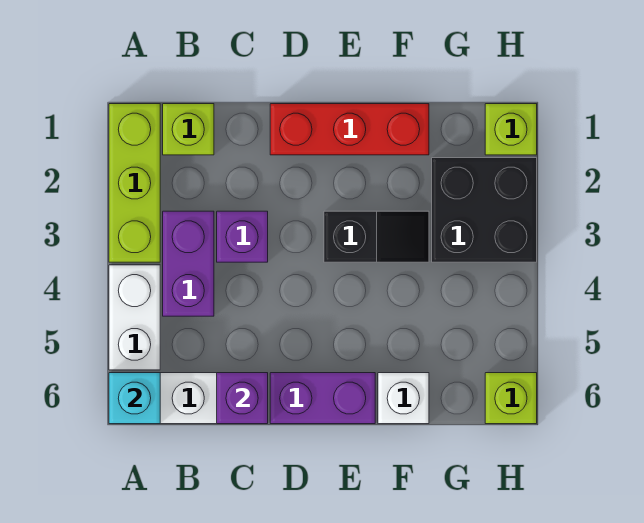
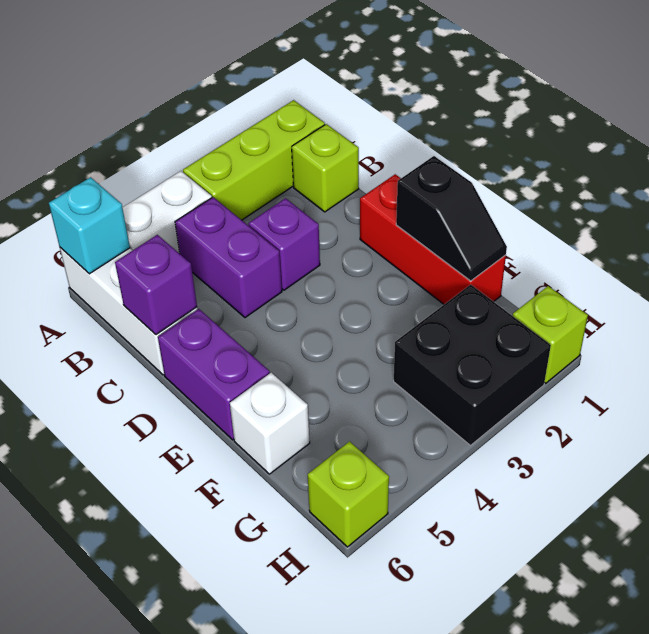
purple brick B3:B4 level 1 -> purple brick B4:C4 level 1
black slope E3:F3 level 1 top E -> black slope E1:F1 level 2 top E

